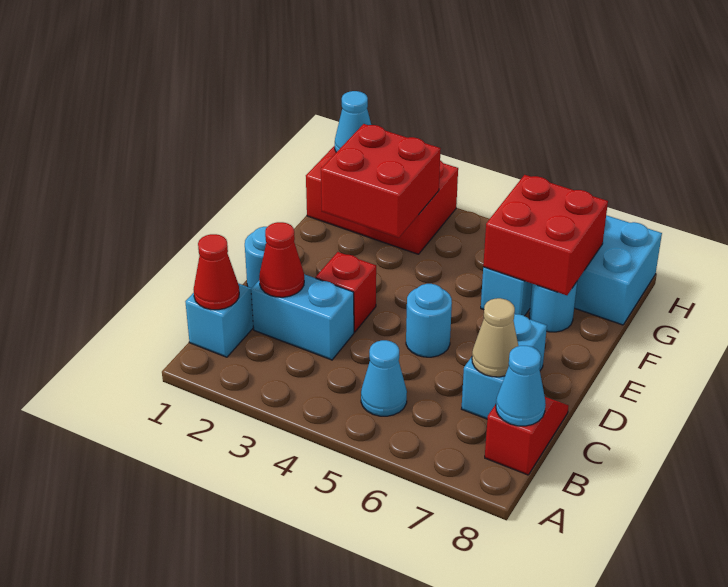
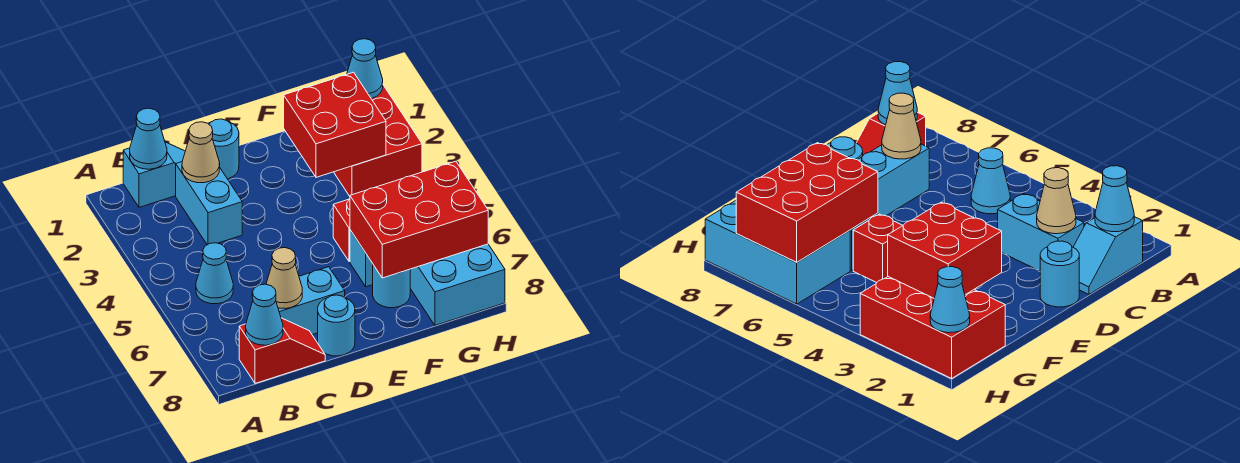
red cone B1 level 2 -> cyan cone B1 level 2
red cone C2 level 2 -> tan cone C2 level 2
red brick D3 level 1 -> red brick F5 level 1
cyan round brick D5 level 1 -> cyan round brick D8 level 1
red brick F6:G7 level 2 -> red brick F6:H7 level 2

